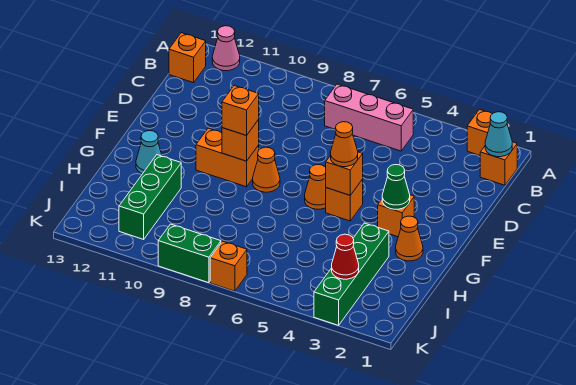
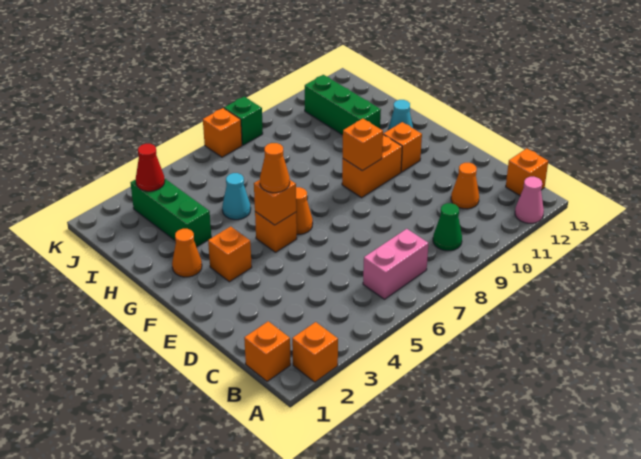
cyan cone B1 level 2 -> cyan cone H5 level 1
pink brick B5:B7 level 1 -> pink brick B6:B7 level 1
green cone F3 level 2 -> green cone B9 level 1
orange cone F8 level 1 -> orange cone C11 level 1
orange brick F9 level 3 -> orange brick F11 level 1
green brick H3:K3 level 1 -> green brick H3:J3 level 1
green brick K8:K9 level 1 -> green brick K8 level 1

